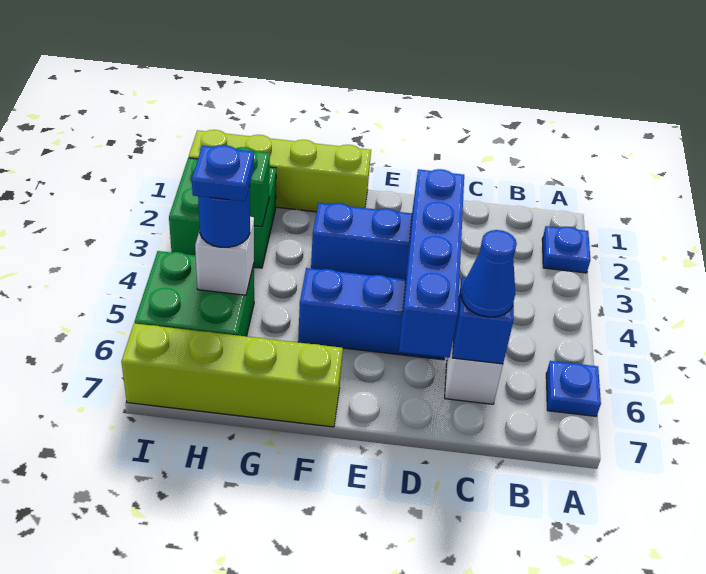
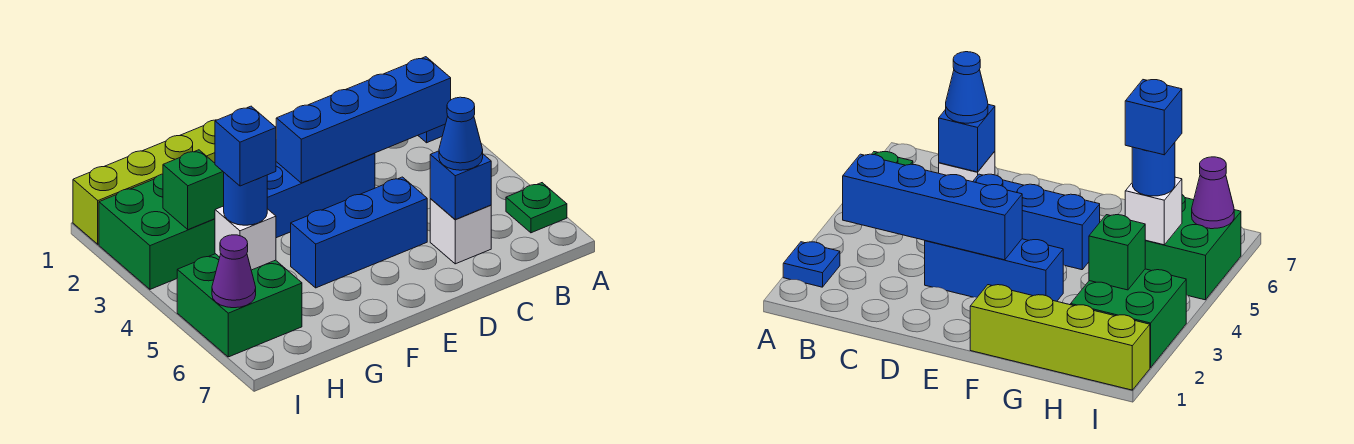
blue plate A6 level 1 -> green plate A6 level 1
blue brick D3:D6 level 2 -> blue brick B3:E3 level 2
lime brick F7:I7 level 1 -> none
blue plate H5 level 4 -> blue brick H5 level 4
none -> purple cone I6 level 2

